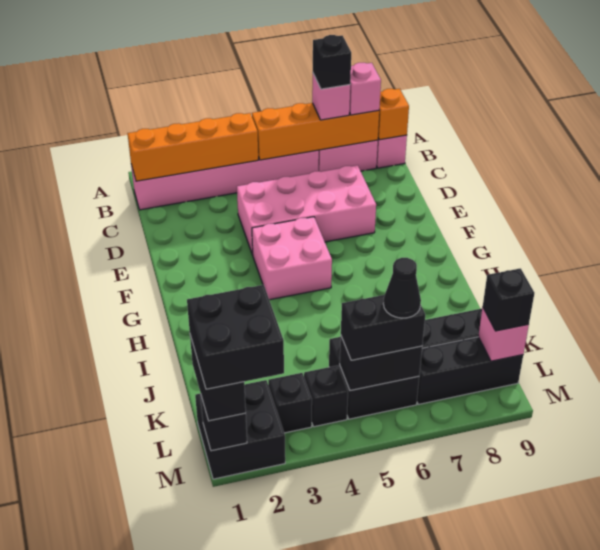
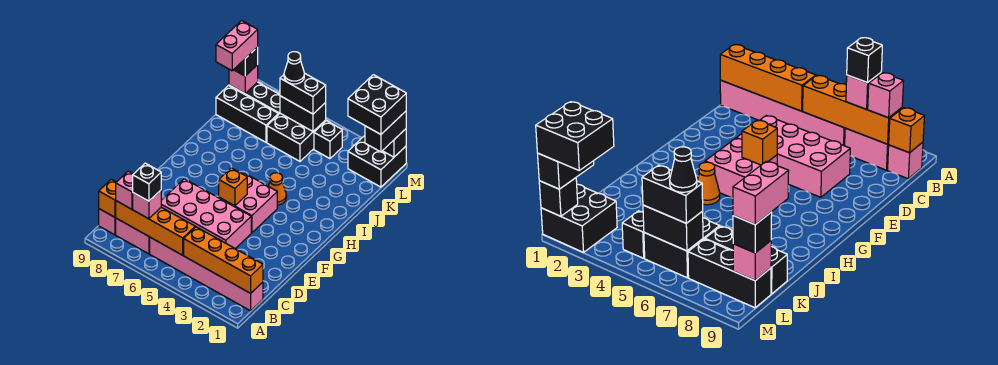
none -> orange brick F5 level 2
none -> orange cone H4 level 1
none -> pink brick K9:L9 level 4
black brick L3 level 1 -> none

